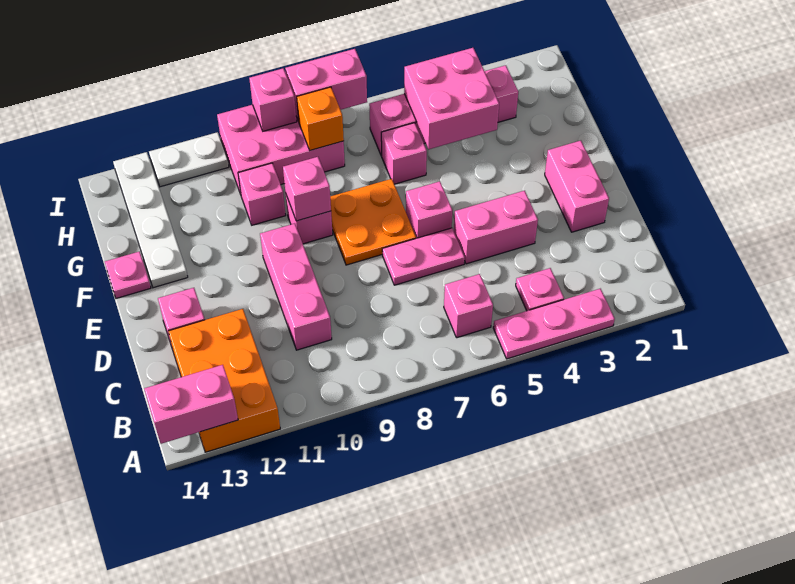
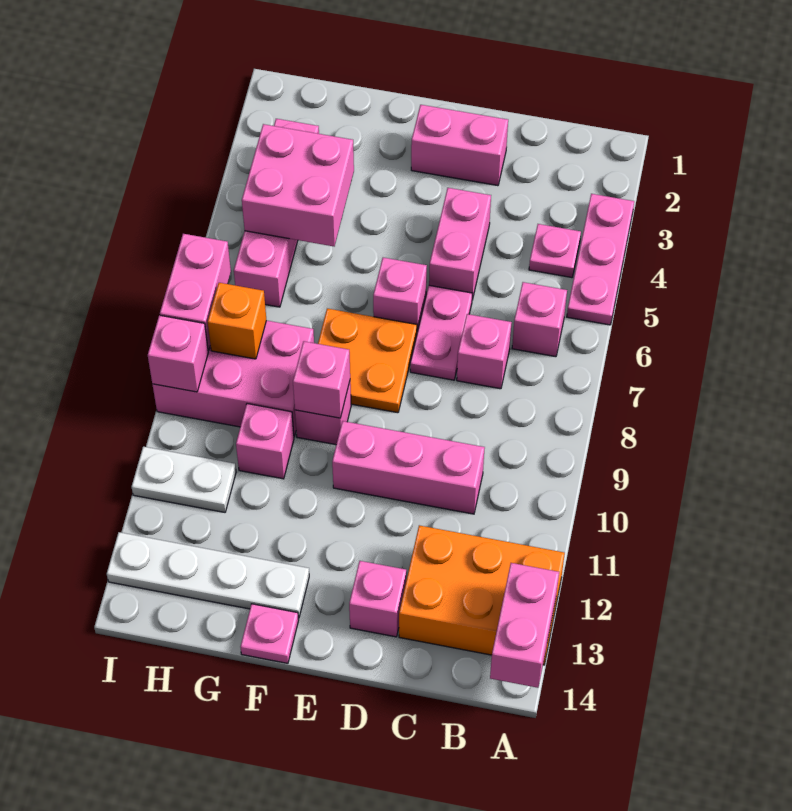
pink brick G6 level 1 -> pink brick C7 level 1
pink brick H8:I10 level 1 -> pink brick G8:I9 level 1
white plate I11:I12 level 1 -> white plate H11:I11 level 1

